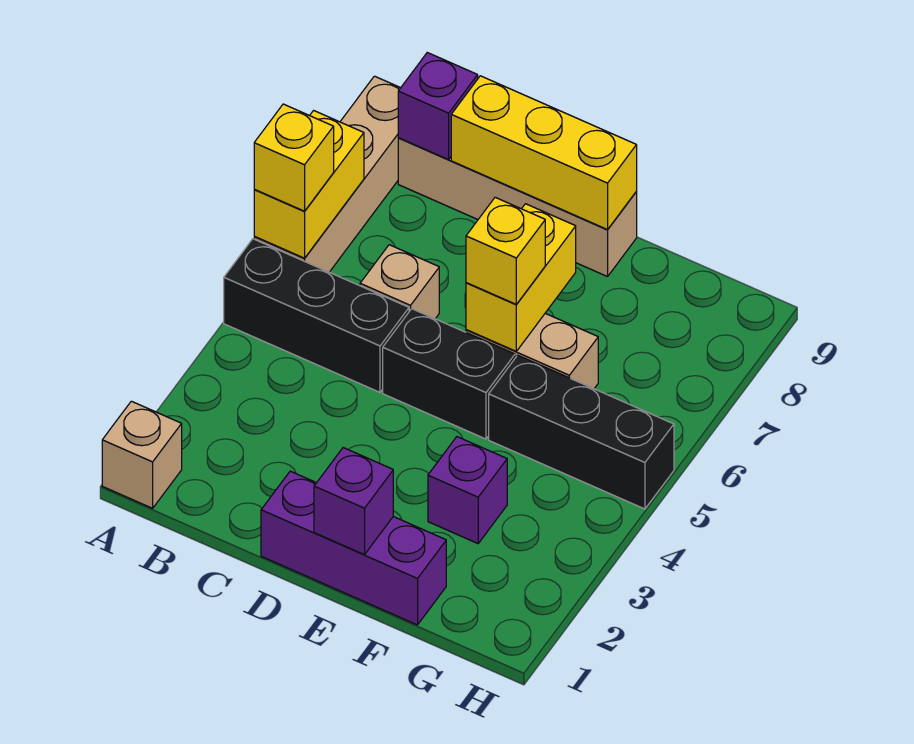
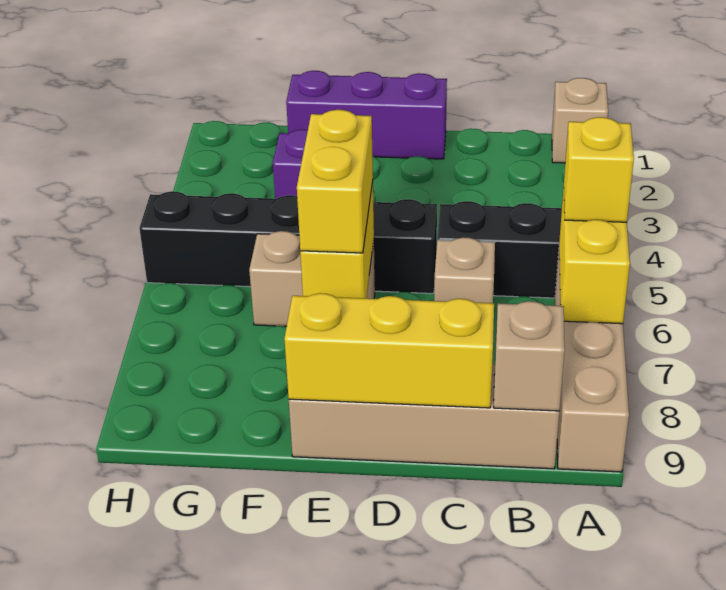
purple brick B9 level 2 -> tan brick B9 level 2
purple brick E1 level 2 -> none
yellow brick E6 level 3 -> yellow brick E6:E7 level 3

